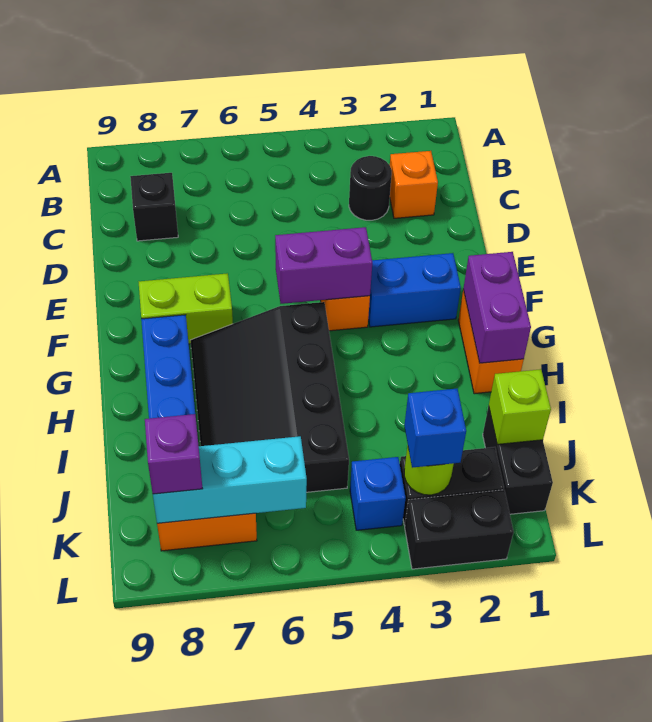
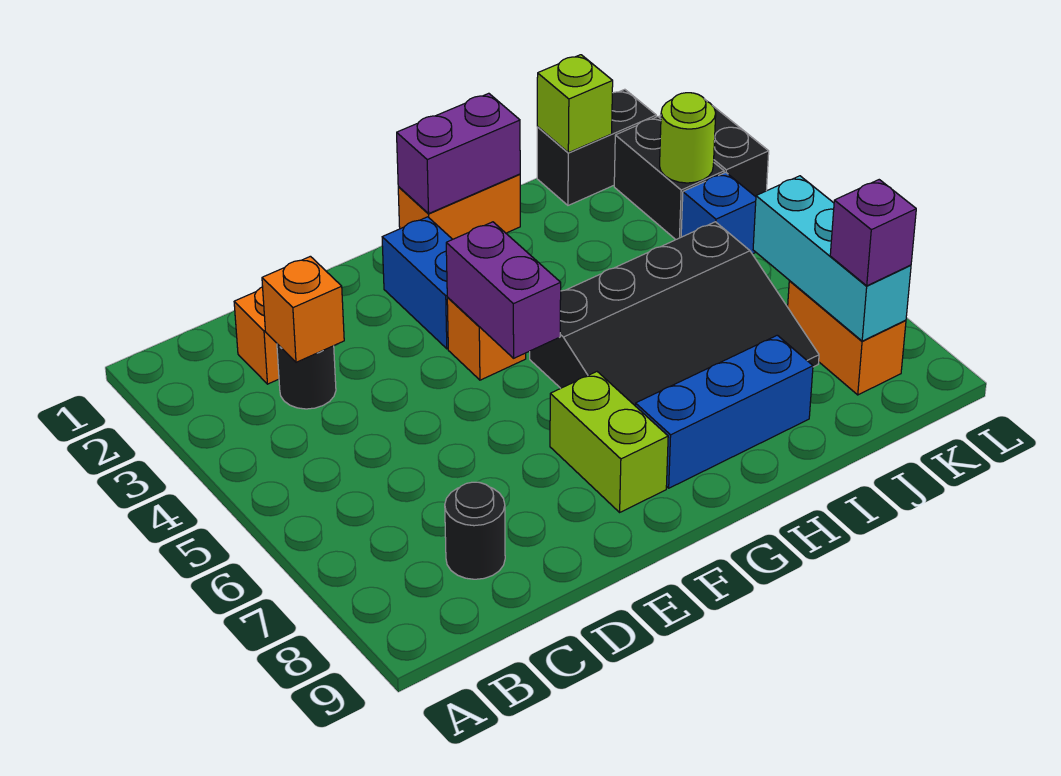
none -> orange brick C3 level 2
black brick C8 level 1 -> black round brick C8 level 1
blue brick K3 level 3 -> none

